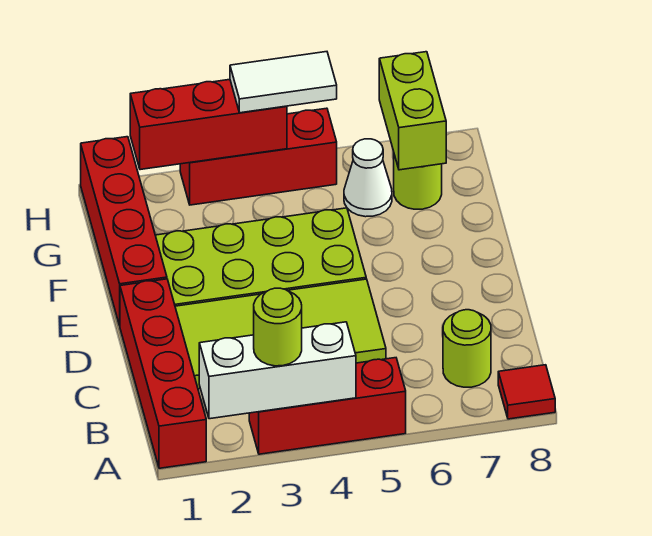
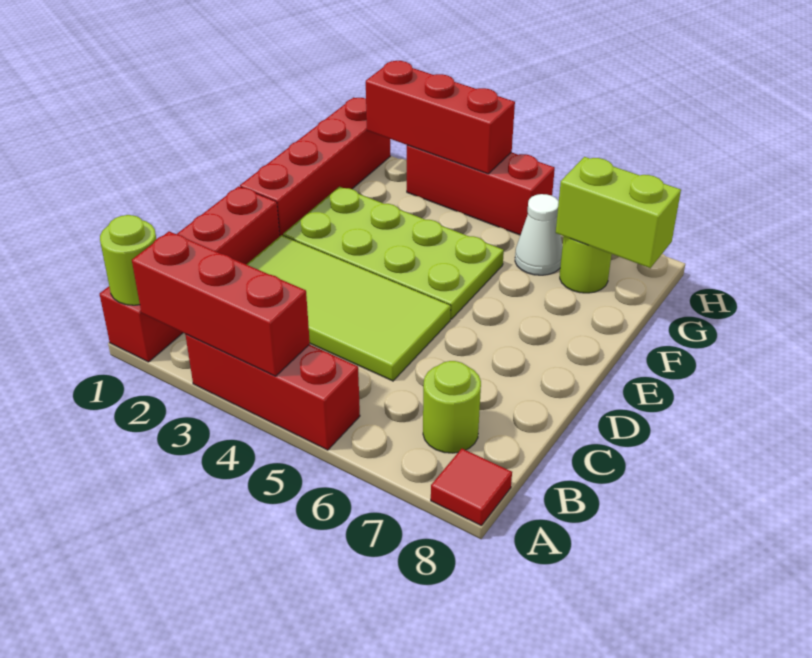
white brick A2:A4 level 2 -> red brick A2:A4 level 2
lime round brick A3 level 3 -> lime round brick A1 level 2
lime brick G7:H7 level 2 -> lime brick G7:G8 level 2
white tile H4:H5 level 3 -> none

